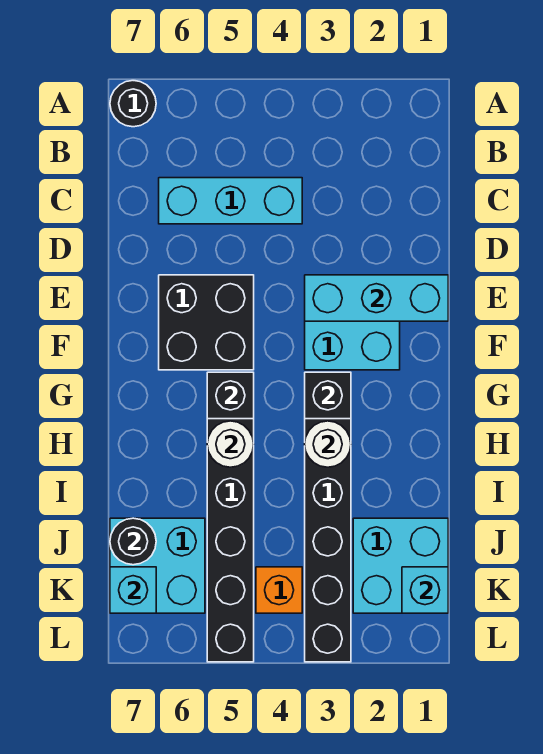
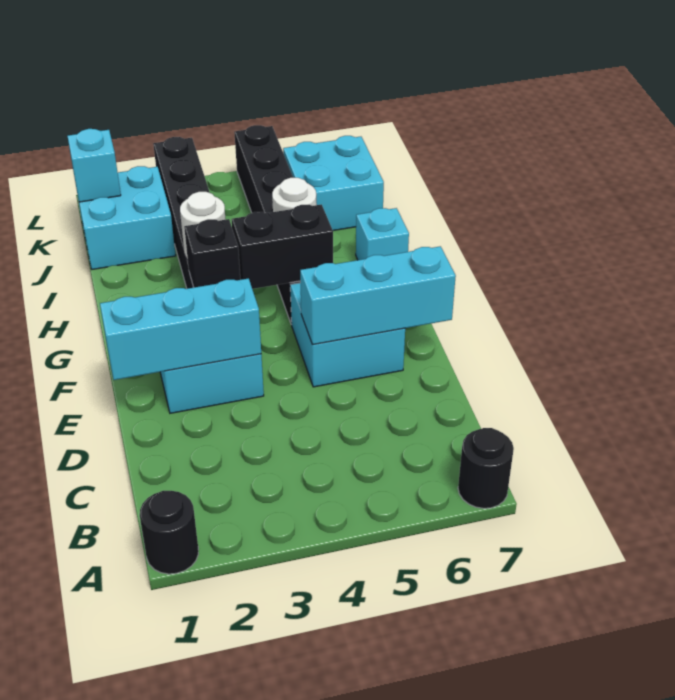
cyan brick C4:C6 level 1 -> cyan brick E5:E7 level 2
black brick E5:F6 level 1 -> cyan brick E5:F6 level 1
black brick G5 level 2 -> black brick G4:G5 level 2
black round brick J7 level 2 -> black round brick A1 level 1
orange brick K4 level 1 -> none
cyan brick K7 level 2 -> cyan brick H7 level 1

